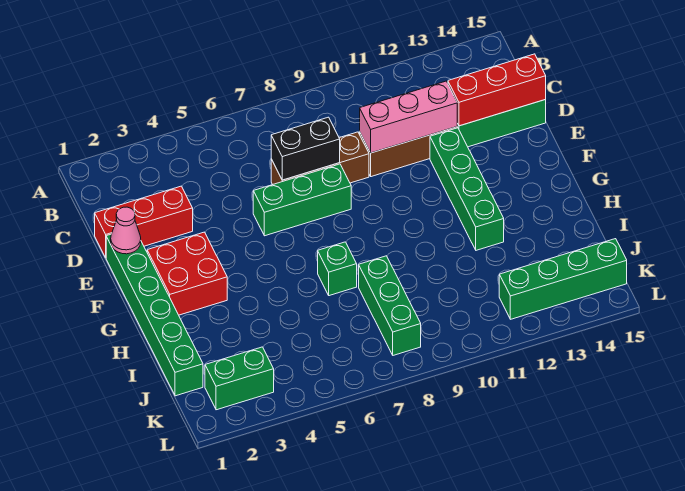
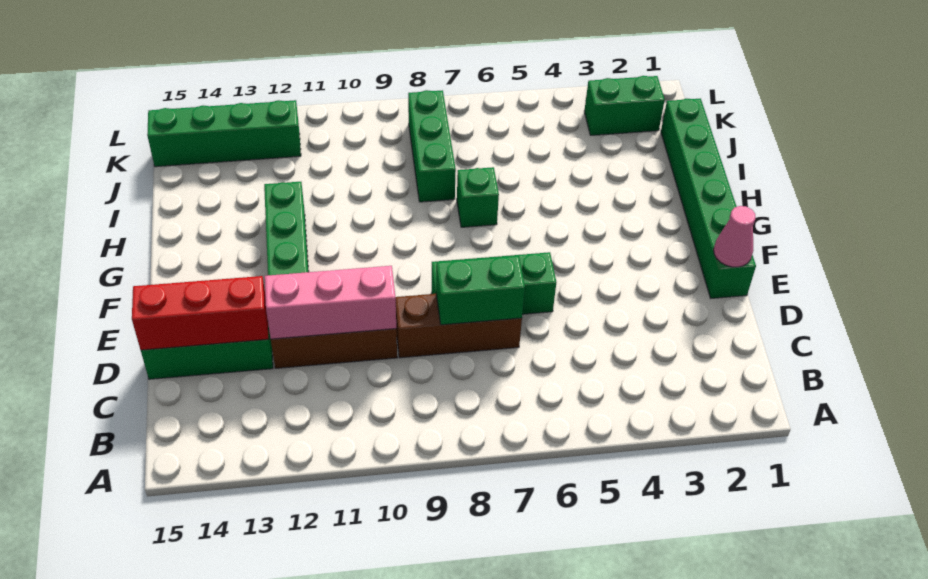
red brick D1:D3 level 1 -> none
black brick D7:D8 level 2 -> green brick D7:D8 level 2
red brick F2:G3 level 1 -> none

